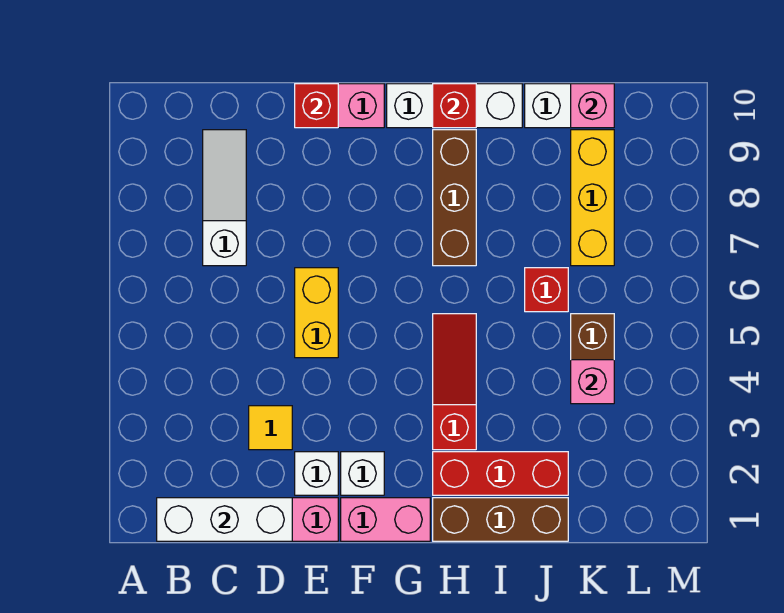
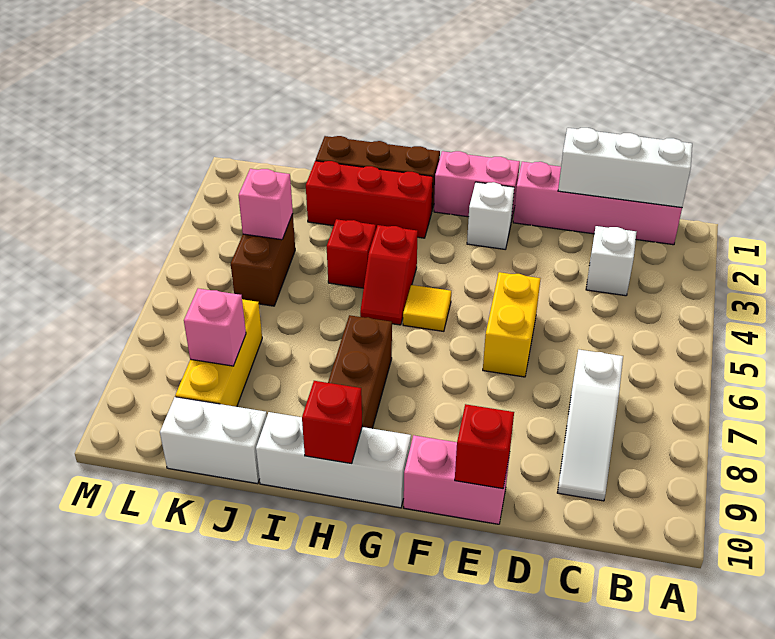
yellow tile D3 level 1 -> yellow tile G5 level 1
white brick E2 level 1 -> white brick C3 level 1
red slope H3:H5 level 1 top 3 -> red slope H4:H5 level 1 top 4
red brick J6 level 1 -> red brick I4 level 1
pink brick K10 level 2 -> pink brick K8 level 2

